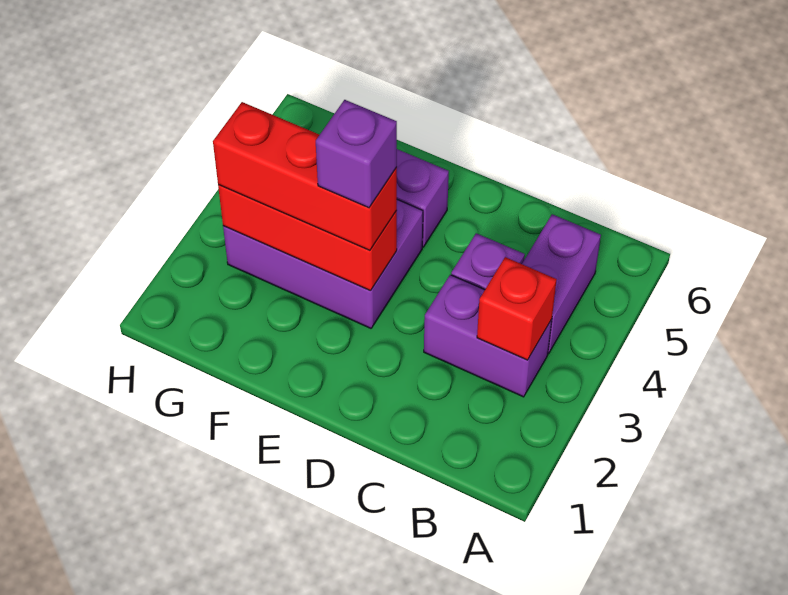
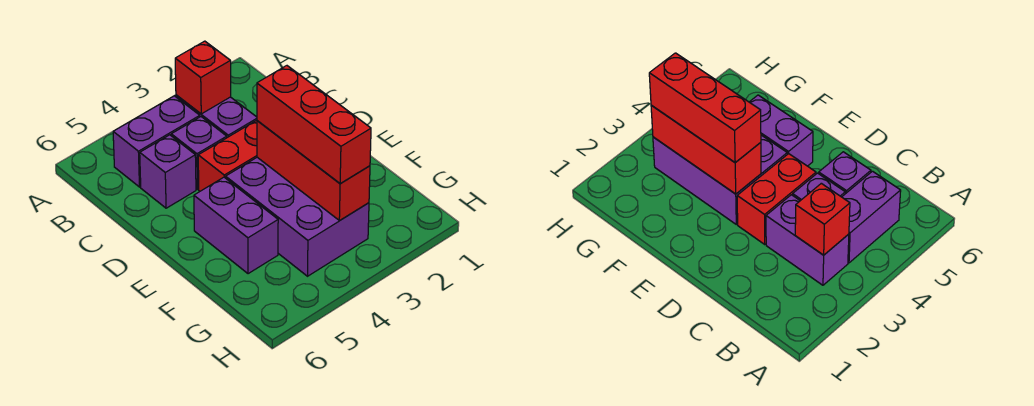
none -> red brick D3:D4 level 1
purple brick E3 level 4 -> purple brick C5 level 1

